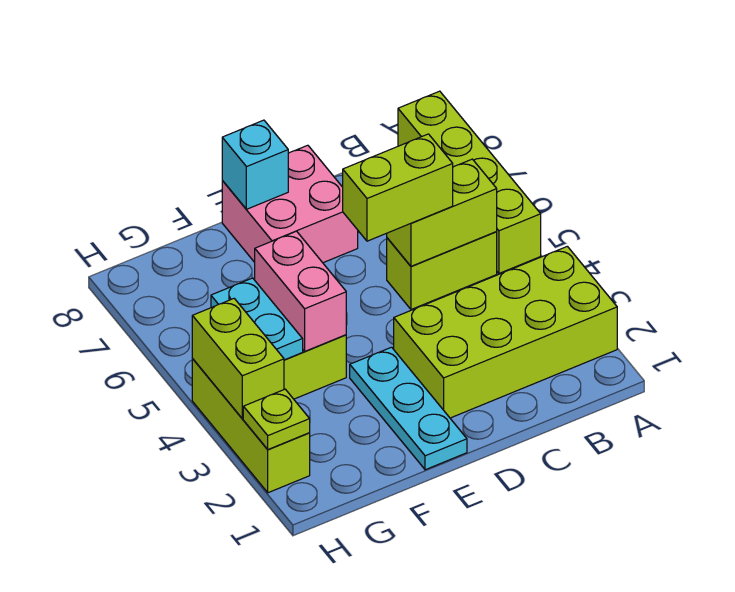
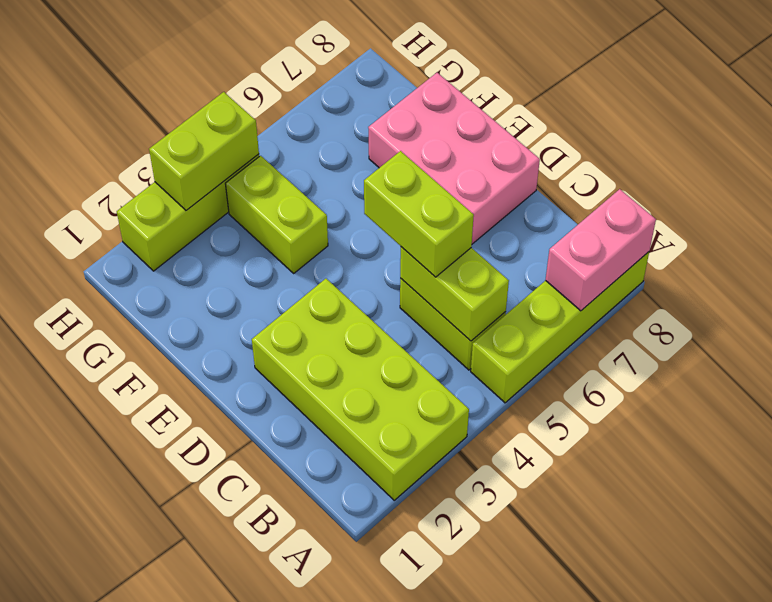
pink brick D7:E8 level 1 -> pink brick D7:F8 level 1
cyan plate E1:E3 level 1 -> none
cyan brick E8 level 2 -> none
pink brick F4:F5 level 2 -> pink brick A7:A8 level 2
cyan plate G4:G5 level 2 -> none
lime plate H2 level 2 -> none

